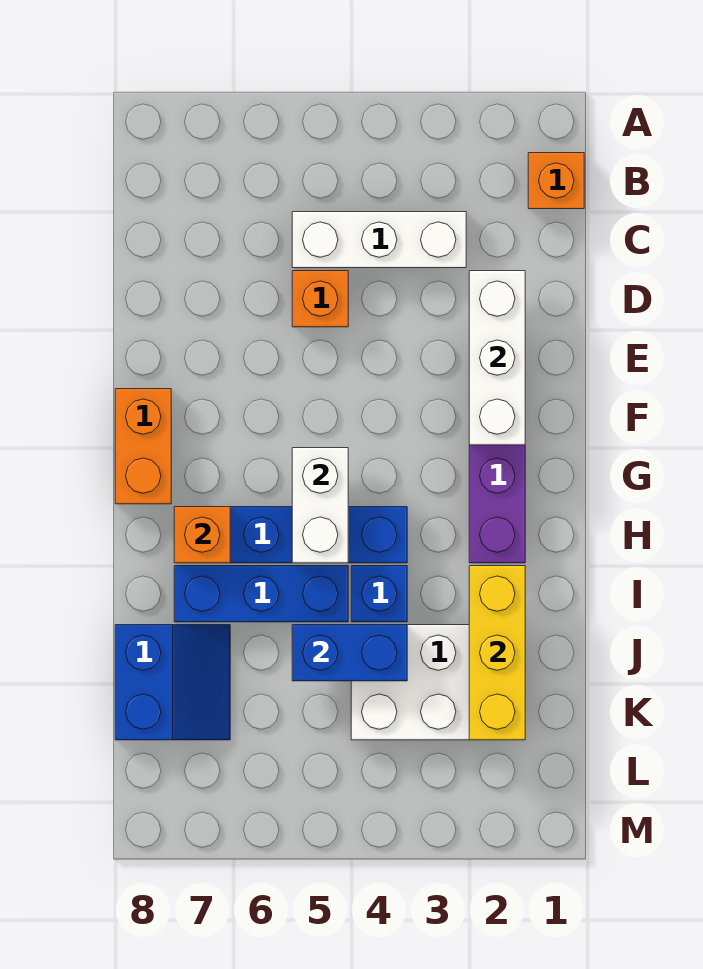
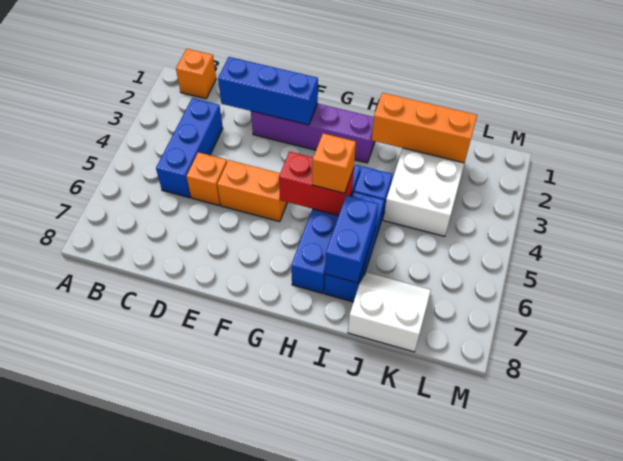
white brick C3:C5 level 1 -> blue brick C3:C5 level 1
white brick D2:F2 level 2 -> blue brick D2:F2 level 2
orange brick F8:G8 level 1 -> orange brick E5:F5 level 1
white brick G5:H5 level 2 -> red brick G5:H5 level 2
orange brick H7 level 2 -> orange brick H5 level 3
yellow brick I2:K2 level 2 -> orange brick I2:K2 level 2
blue brick J4:J5 level 2 -> blue brick I6:I7 level 2
blue slope J7:K8 level 1 top 8 -> white slope J7:K8 level 1 top 8

